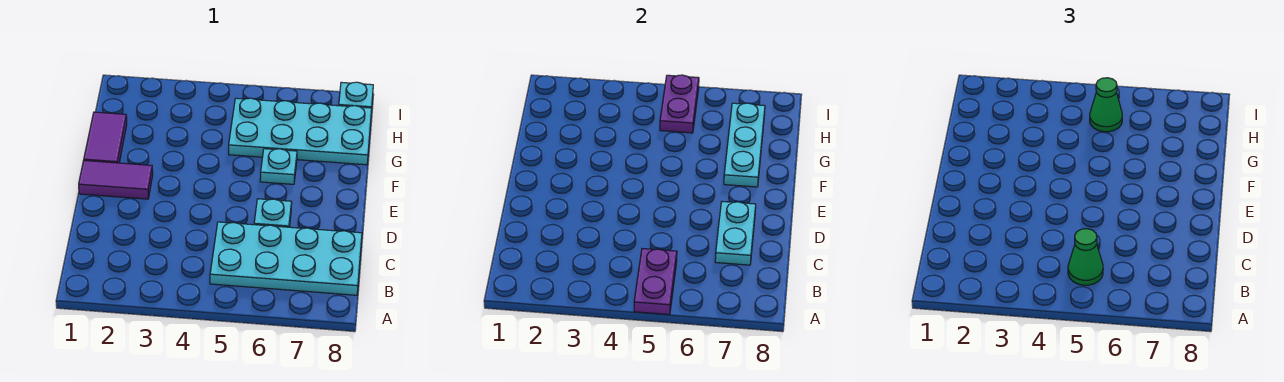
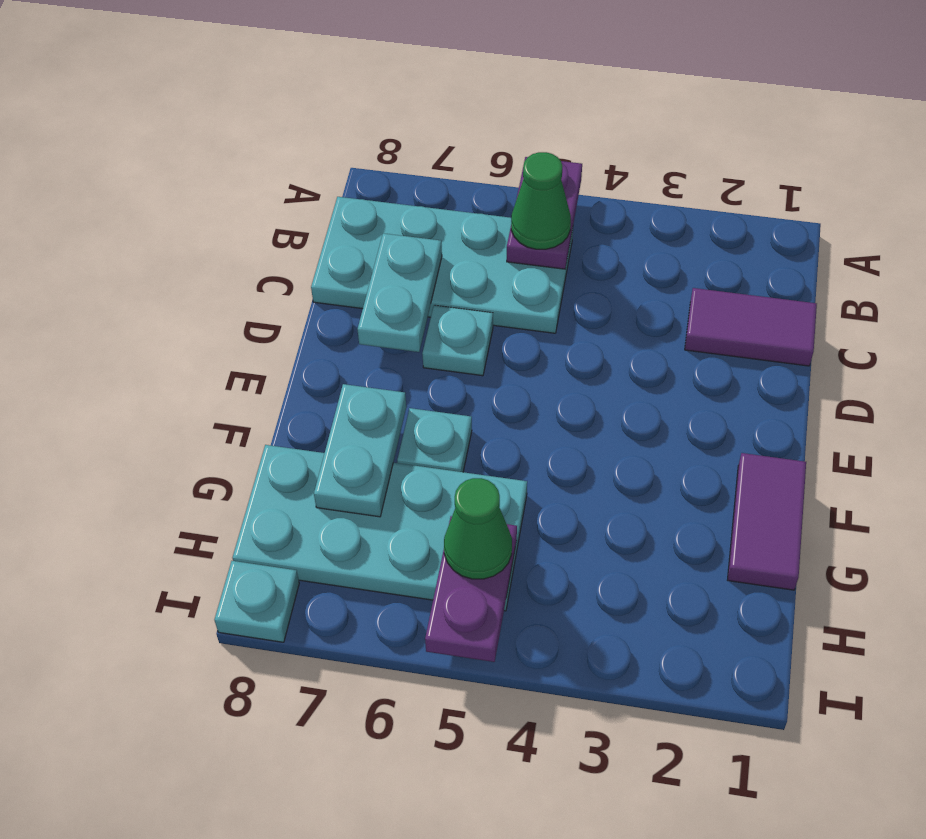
purple tile E1:E2 level 1 -> purple tile C1:C2 level 1
cyan plate F7:H7 level 2 -> cyan plate F7:G7 level 2

